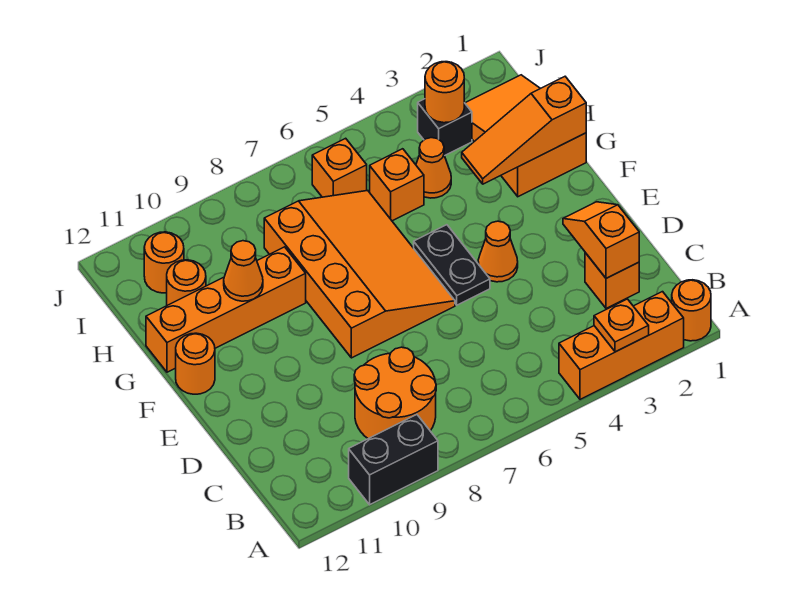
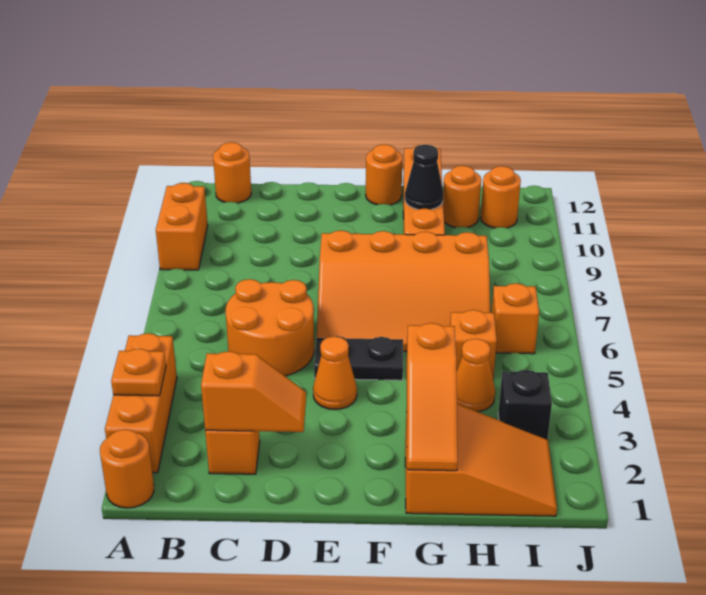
black brick A9:A10 level 1 -> orange brick A9:A10 level 1
orange round brick B8:C9 level 1 -> orange round brick C5:D6 level 1
orange slope G1:G3 level 2 top 1 -> orange slope G1:G3 level 2 top 3
orange cone G10 level 2 -> black cone G10 level 2
orange round brick I3 level 2 -> orange round brick B12 level 1

